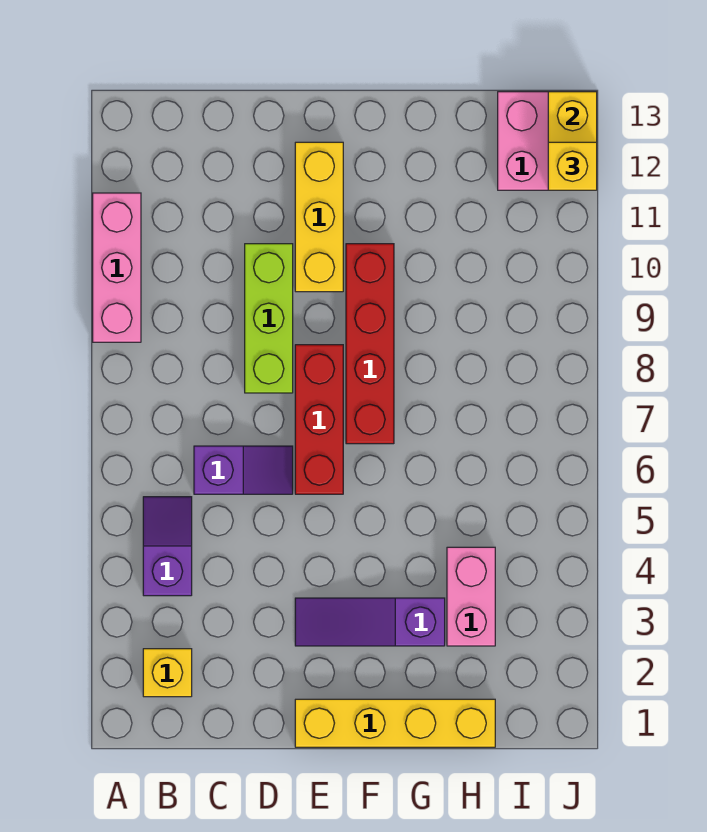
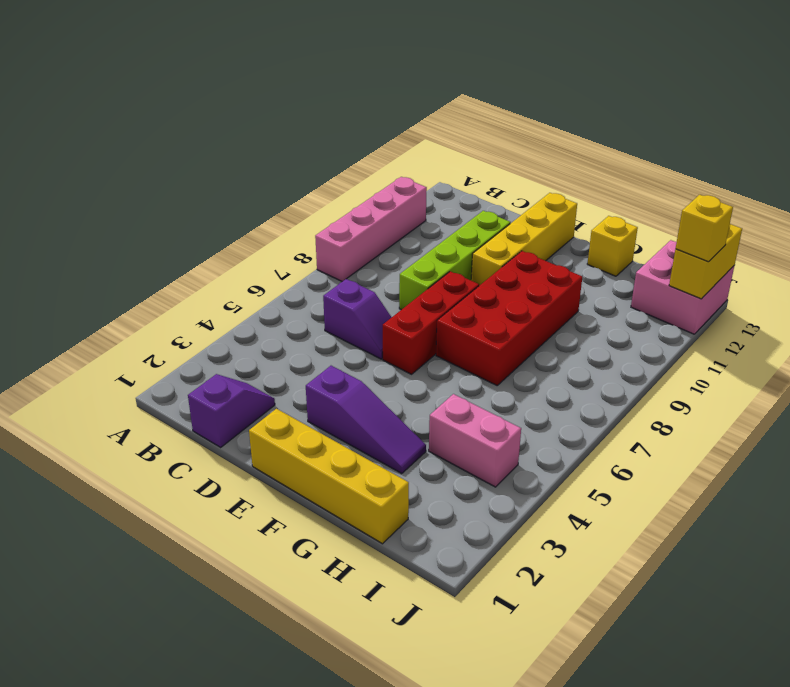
pink brick A9:A11 level 1 -> pink brick A8:A11 level 1
yellow brick B2 level 1 -> yellow brick G13 level 1
purple slope B4:B5 level 1 top 4 -> purple slope C1:C2 level 1 top 1
lime brick D8:D10 level 1 -> lime brick D8:D11 level 1
purple slope E3:G3 level 1 top G -> purple slope E3:G3 level 1 top E
yellow brick E10:E12 level 1 -> yellow brick E10:E13 level 1
red brick F7:F10 level 1 -> red brick F7:G10 level 1
pink brick H3:H4 level 1 -> pink brick H4:I4 level 1

